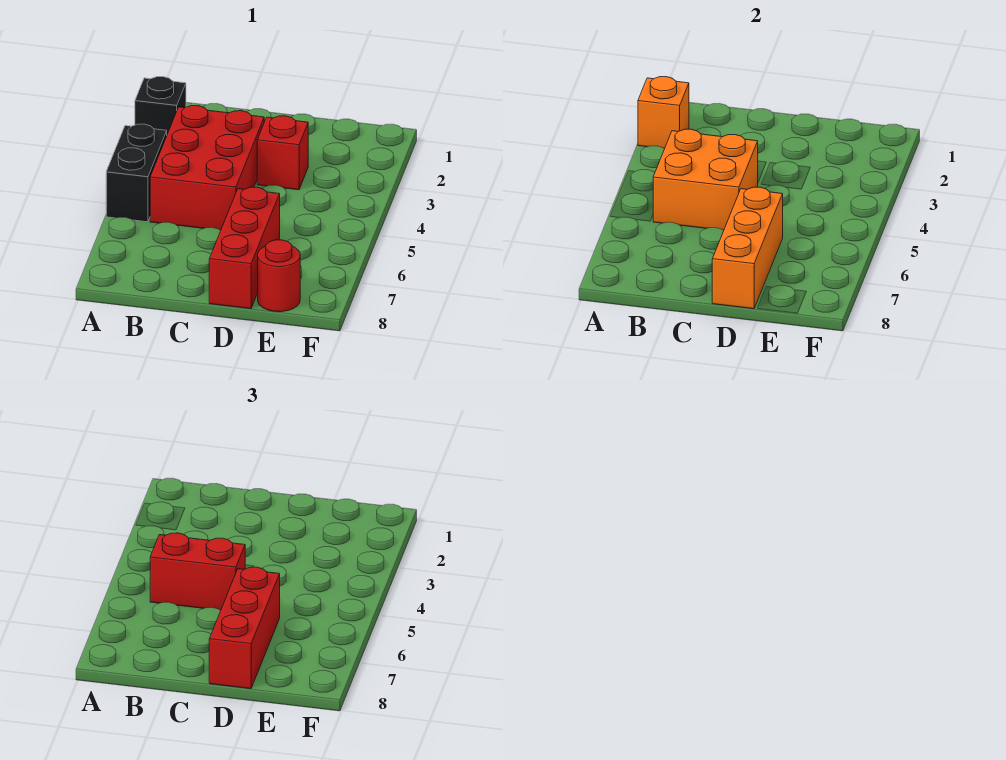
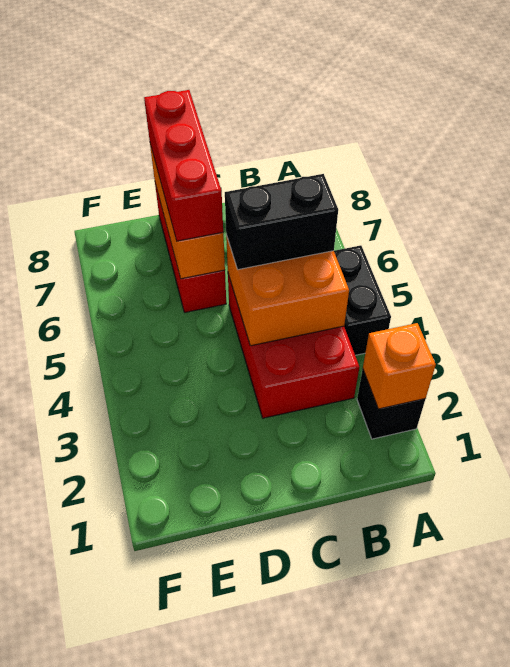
red brick B5:C5 level 3 -> black brick B5:C5 level 3
red brick D3 level 1 -> none
red round brick E8 level 1 -> none

